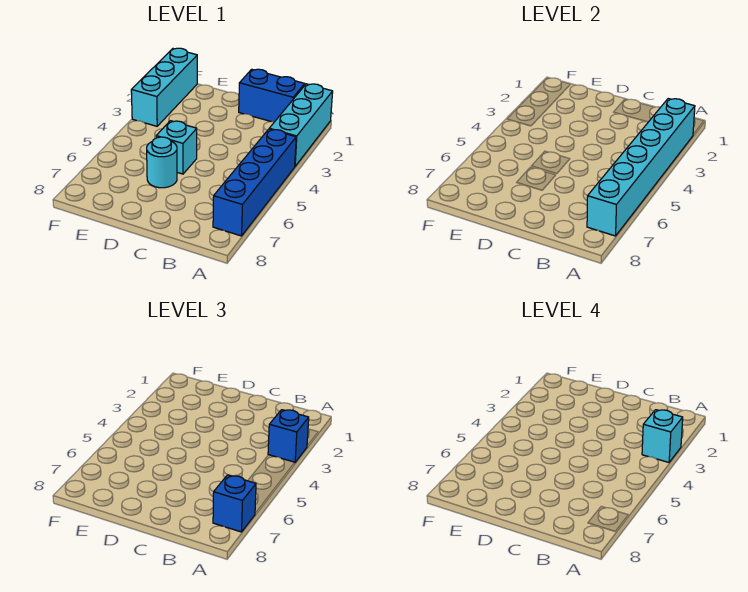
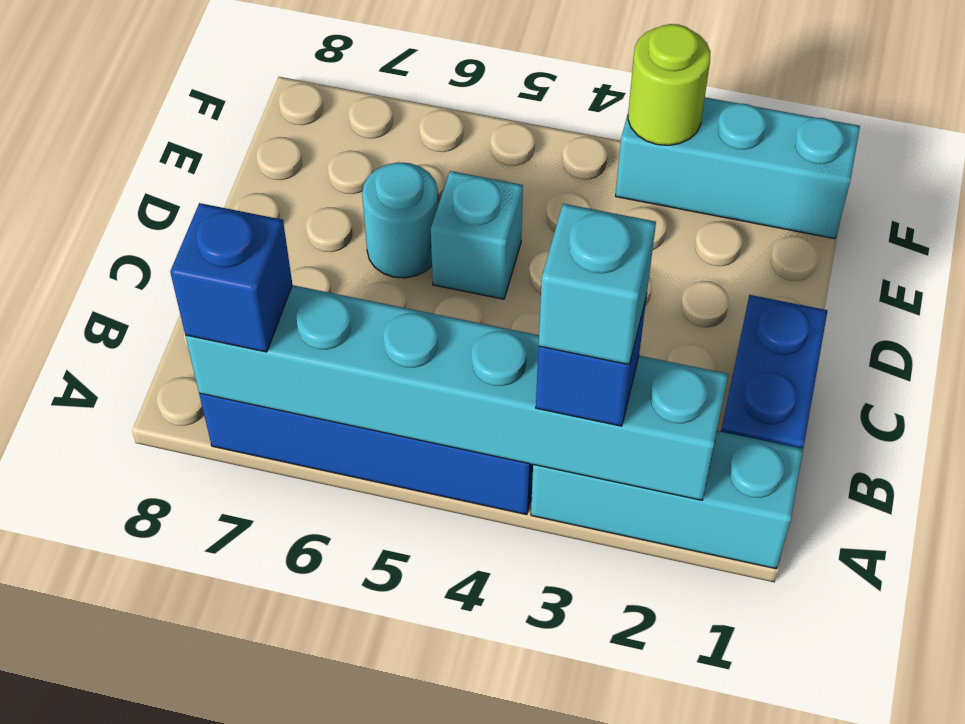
none -> lime round brick F3 level 2

